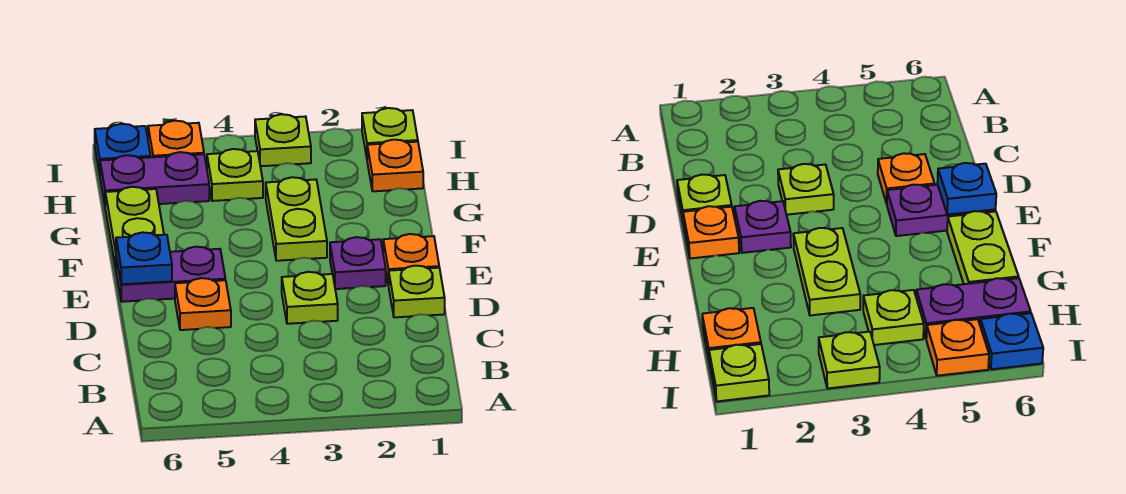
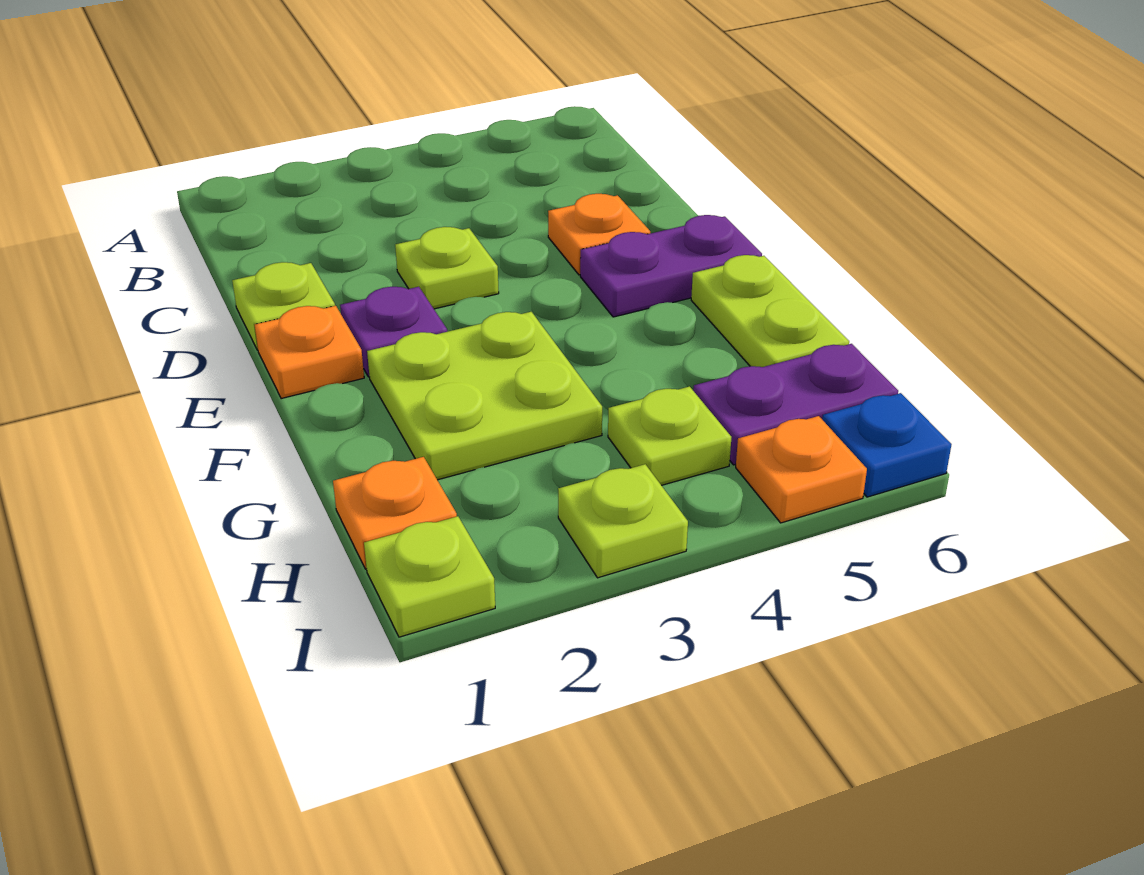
blue plate E6 level 2 -> none
lime plate F3:G3 level 1 -> lime plate F2:G3 level 1

